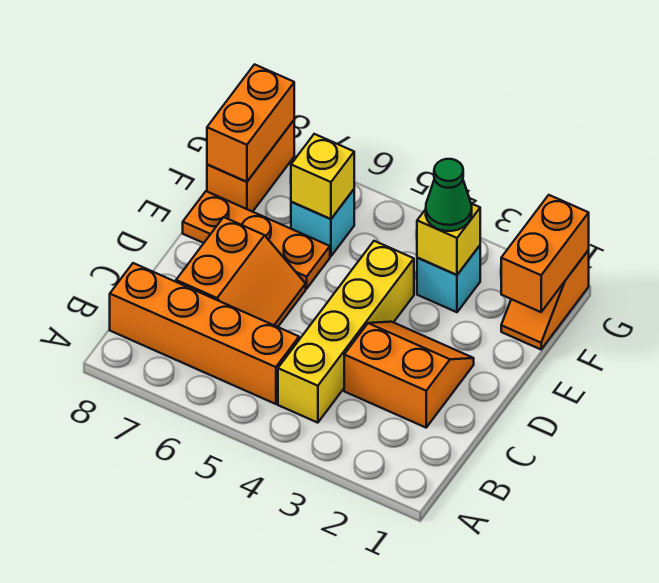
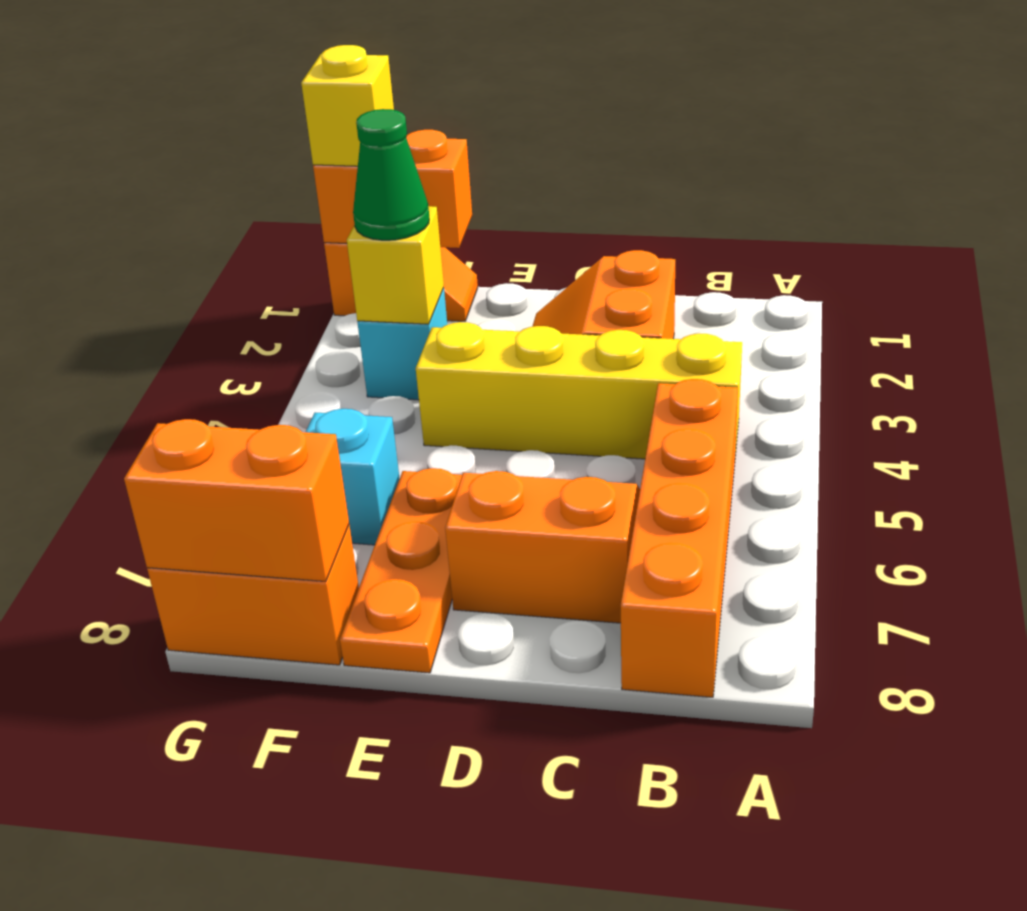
yellow brick F6 level 2 -> yellow brick G1 level 3

